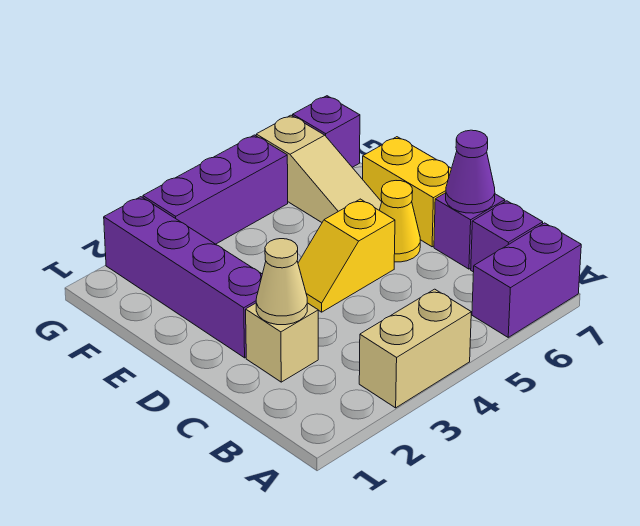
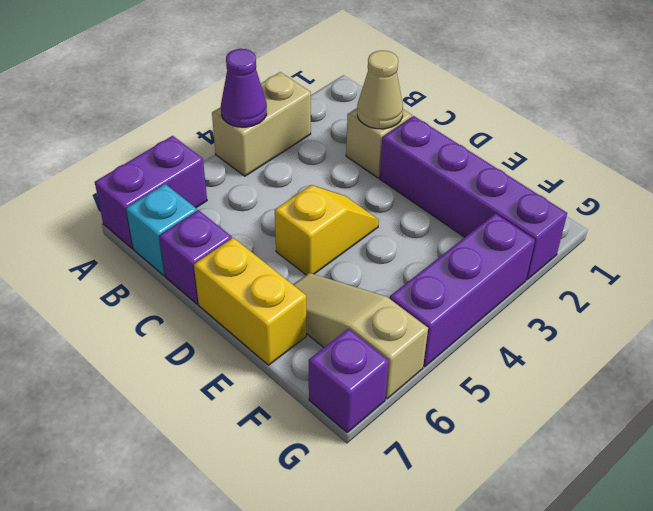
purple brick B7 level 1 -> cyan brick B7 level 1
purple cone C7 level 2 -> purple cone A4 level 2
yellow cone D6 level 1 -> none

